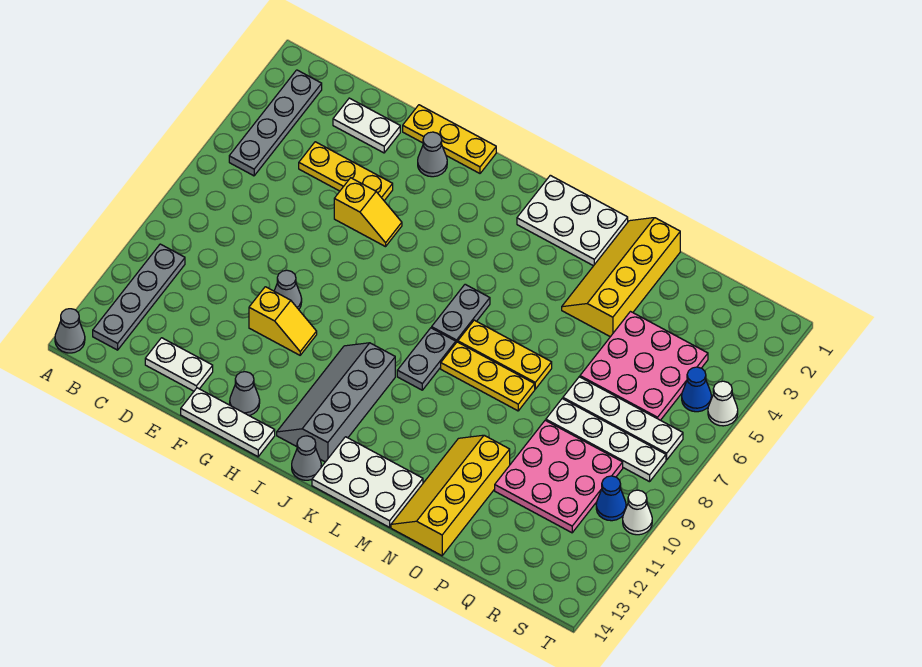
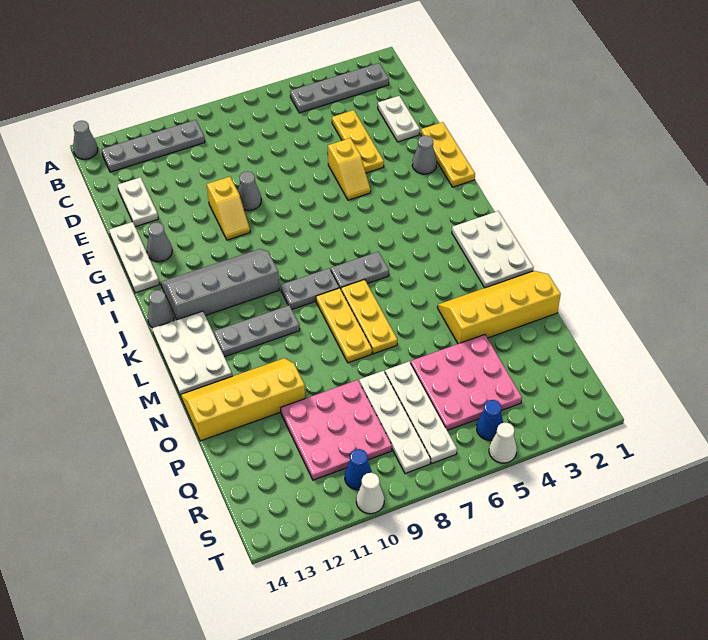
none -> grey plate L10:L12 level 1

